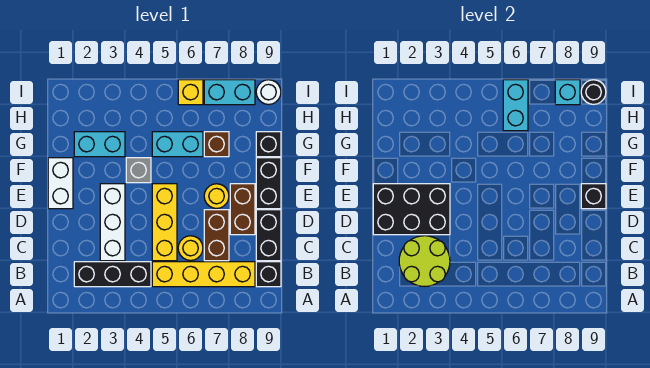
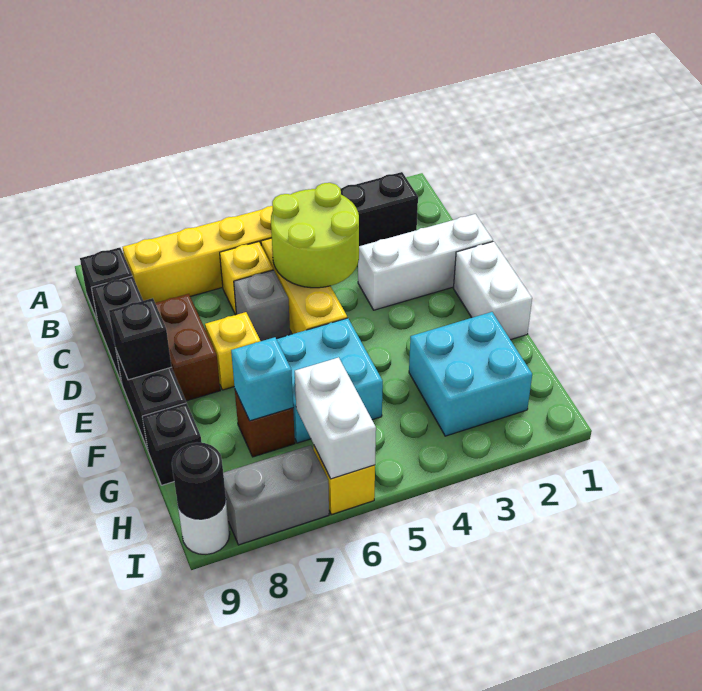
lime round brick B2:C3 level 2 -> lime round brick C4:D5 level 2
white brick C3:E3 level 1 -> white brick D1:D3 level 1
yellow round brick C6 level 1 -> yellow brick C6 level 1
brown brick C7:D7 level 1 -> none
black brick D1:E3 level 2 -> none
yellow round brick E7 level 1 -> yellow brick E7 level 1
grey brick F4 level 1 -> grey brick D6 level 1
cyan brick G2:G3 level 1 -> cyan brick G2:H3 level 1
cyan brick G5:G6 level 1 -> cyan brick F5:G6 level 1
cyan brick H6:I6 level 2 -> white brick H6:I6 level 2
cyan brick I7:I8 level 1 -> grey brick I7:I8 level 1
cyan brick I8 level 2 -> cyan brick G7 level 2

